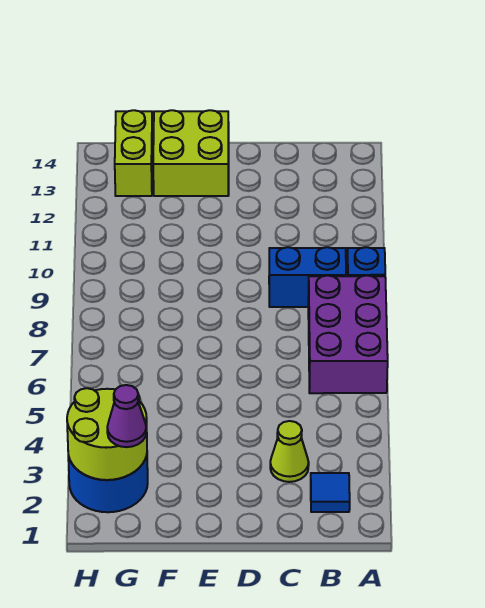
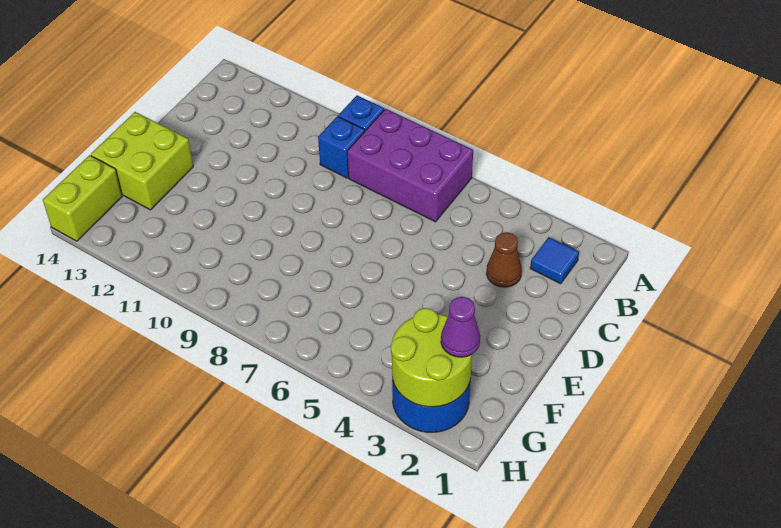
blue brick B9:C9 level 1 -> blue brick B9 level 1
lime cone C3 level 1 -> brown cone C3 level 1
lime brick G13:G14 level 1 -> lime brick G14:H14 level 1

